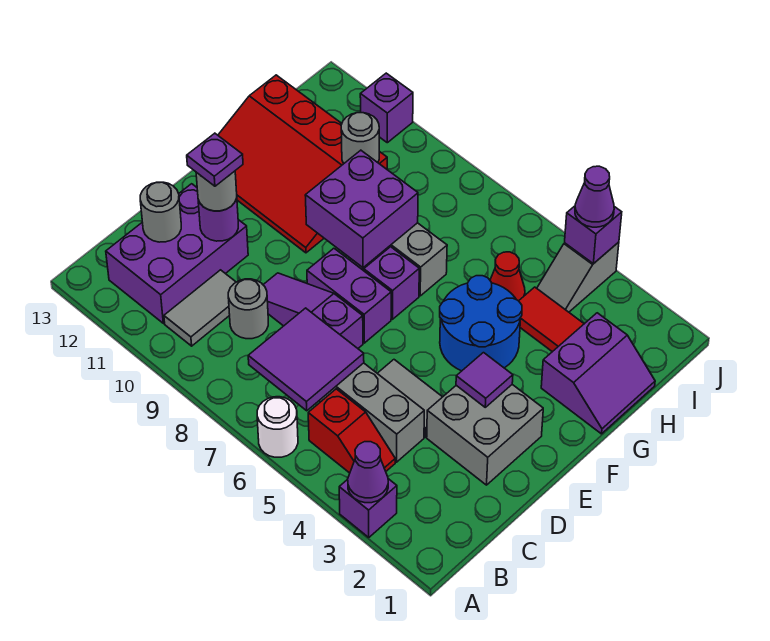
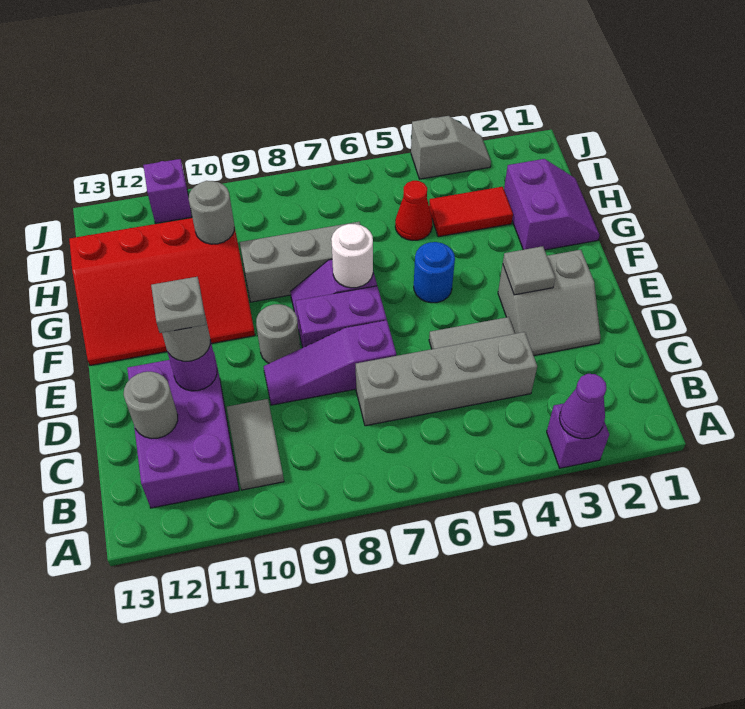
white round brick A6 level 1 -> white round brick F7 level 2
red slope B4:B5 level 1 top 5 -> none
purple tile B6:C7 level 2 -> none
grey round brick C9 level 1 -> grey round brick E9 level 1
grey brick D2:E3 level 1 -> grey slope D2:E3 level 1 top E
purple plate D11 level 4 -> grey plate D11 level 4
purple tile E3 level 2 -> grey tile E3 level 2
blue round brick F4:G5 level 1 -> blue round brick F5 level 1
purple brick F8:G9 level 2 -> none
grey slope I4:J4 level 1 top J -> grey slope J3:J4 level 1 top 4
purple brick J4 level 2 -> none
purple cone J4 level 3 -> none

